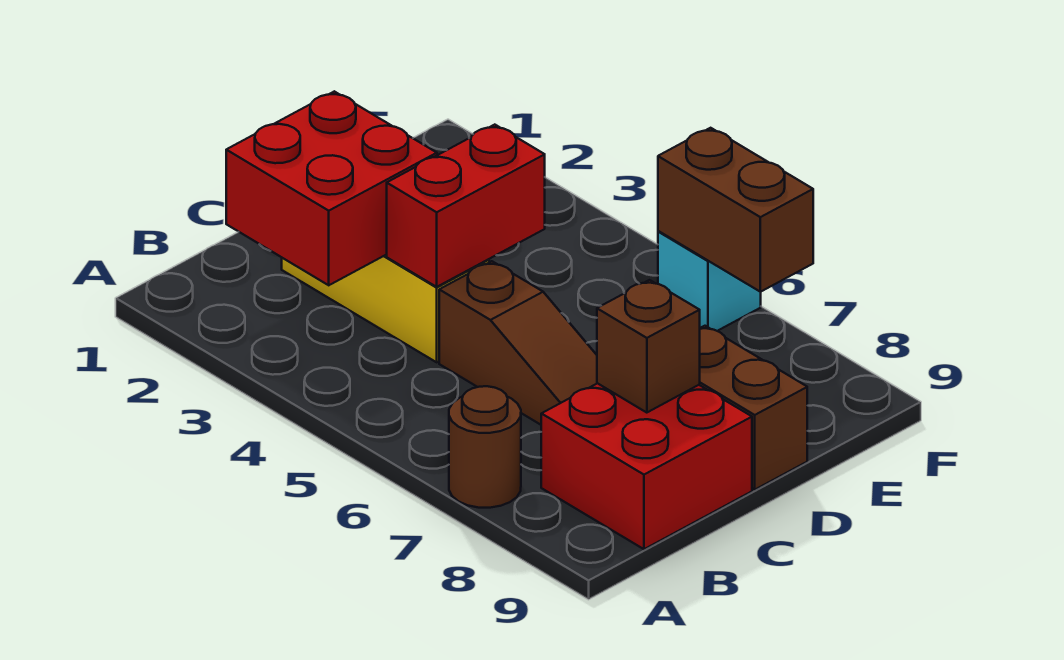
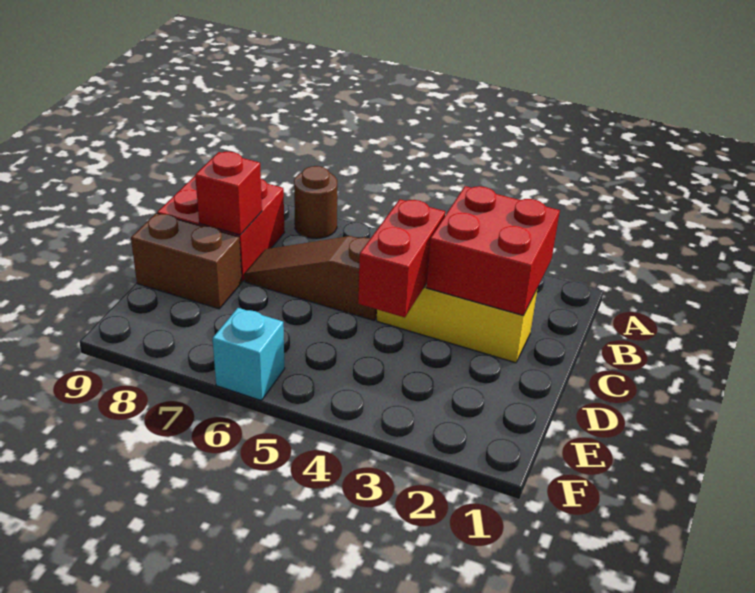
brown brick C8 level 2 -> red brick C8 level 2
brown brick F6:F7 level 2 -> none

